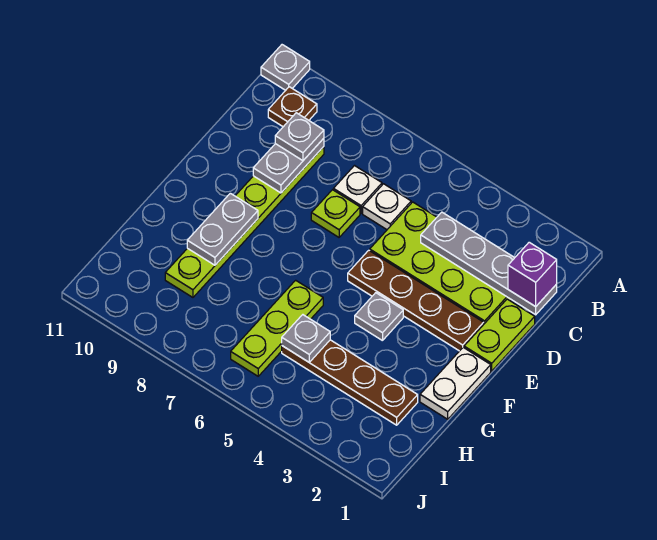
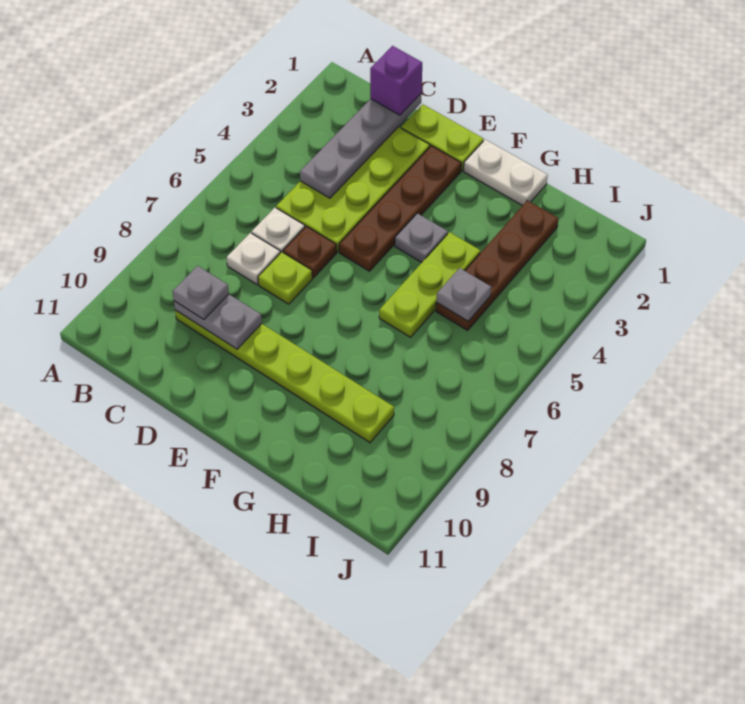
grey plate A11 level 1 -> none
brown plate B10 level 1 -> brown plate D6 level 1
grey plate F9:G9 level 2 -> none
lime plate G6:I6 level 1 -> lime plate G4:G6 level 1

